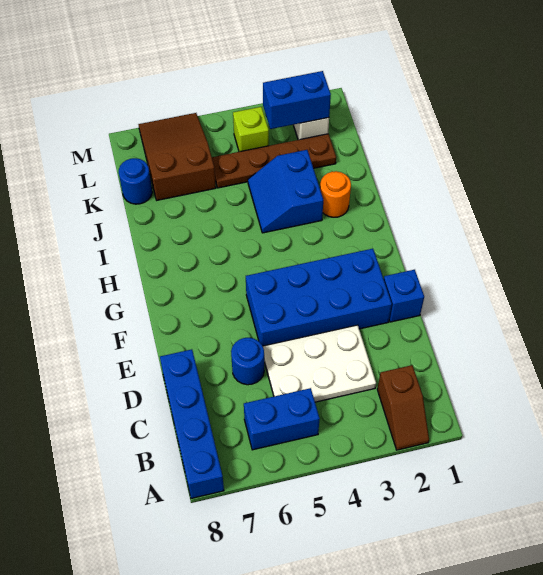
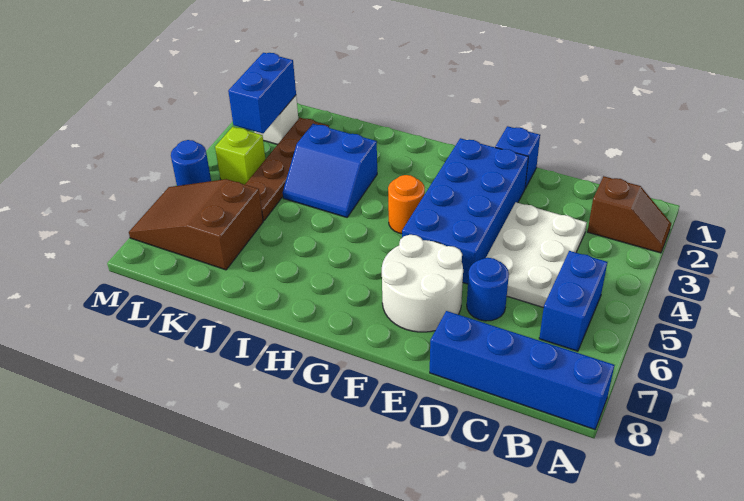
none -> white round brick E6:F7 level 1
orange round brick I2 level 1 -> orange round brick G4 level 1
blue round brick K8 level 1 -> blue round brick M5 level 1

